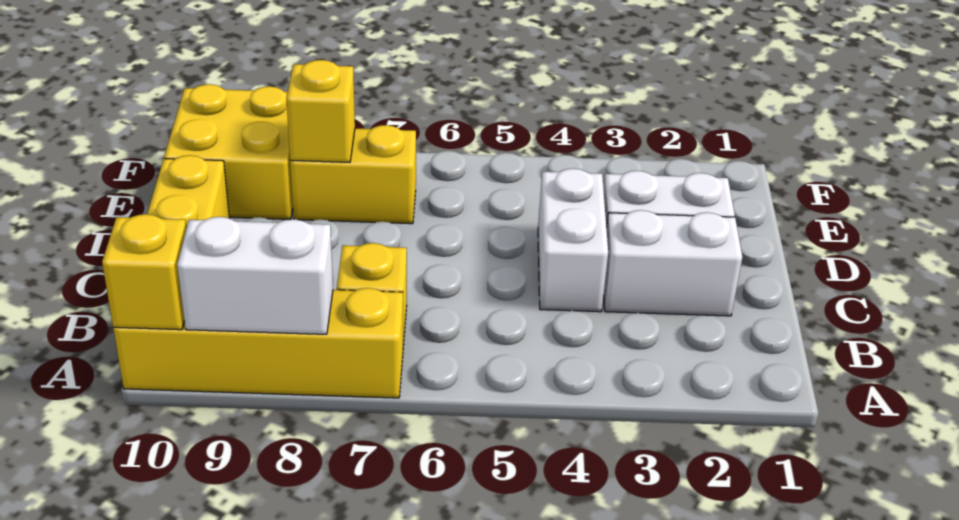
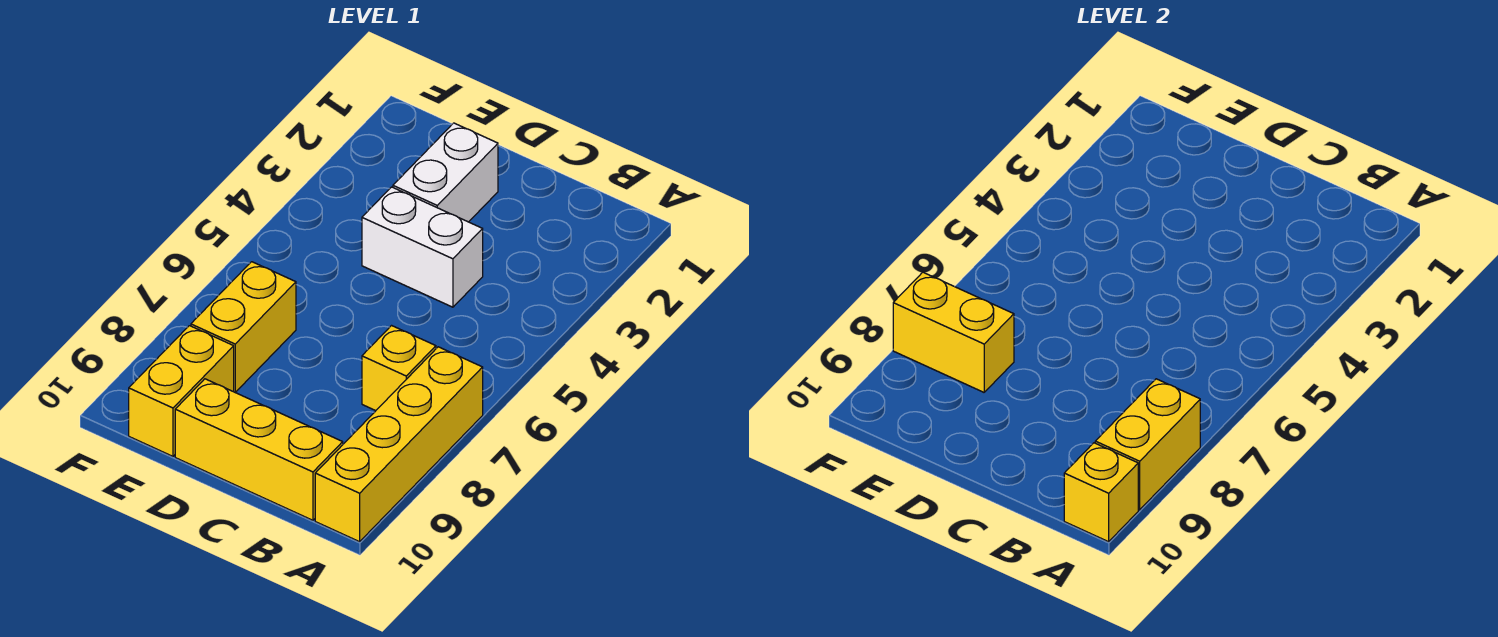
white brick A8:A9 level 2 -> yellow brick A8:A9 level 2
white brick C2:C3 level 1 -> none
yellow brick E8 level 2 -> yellow brick E8:F8 level 2
yellow brick E9:F10 level 1 -> yellow brick E9:E10 level 1

